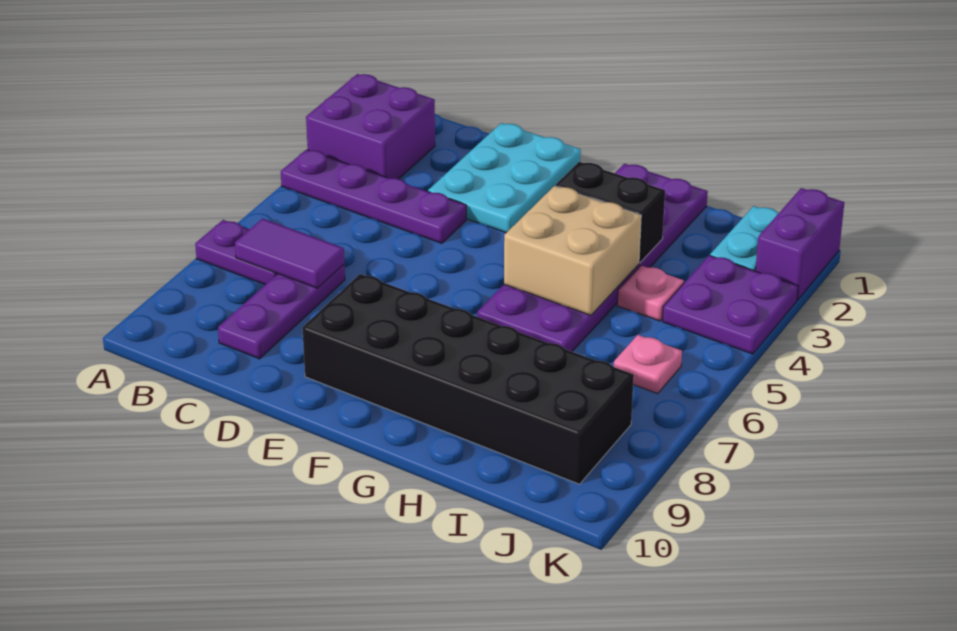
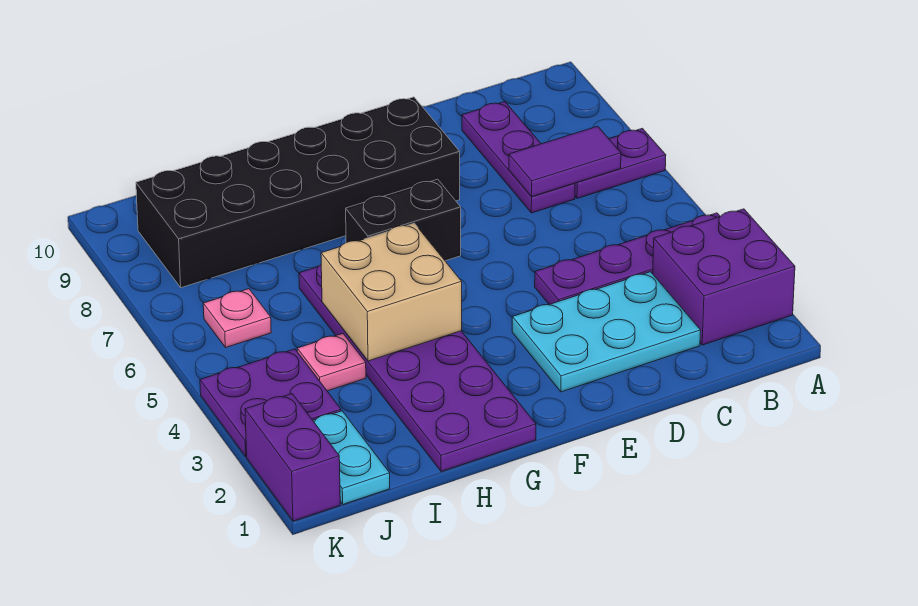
cyan plate D1:E3 level 1 -> cyan plate C2:E3 level 1
black brick G3:H3 level 2 -> black brick F6:G6 level 2

